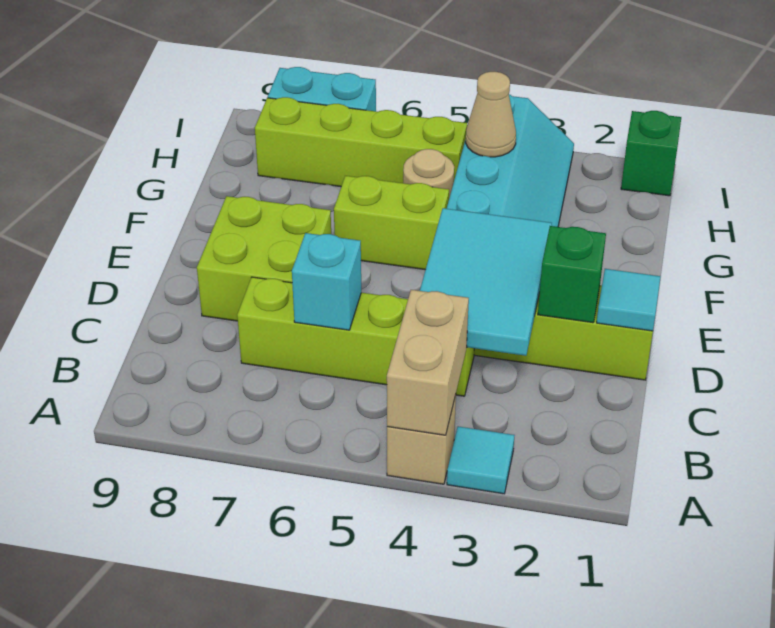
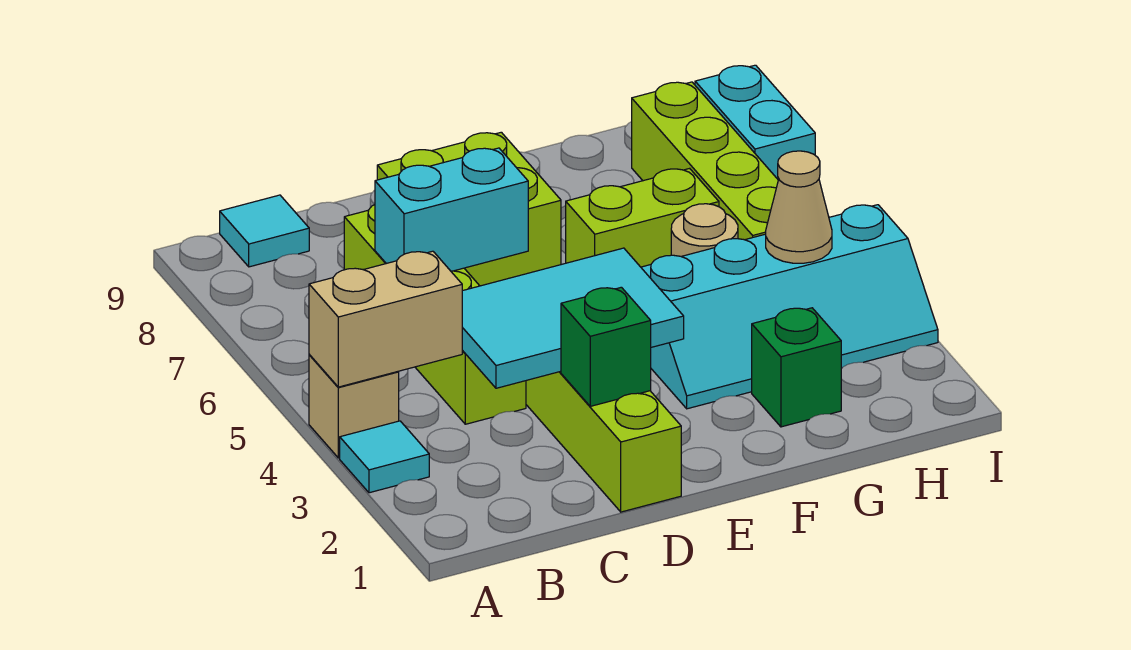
cyan brick C6 level 2 -> cyan brick C6:D6 level 2
cyan tile D1 level 2 -> cyan tile B9 level 1
lime brick F5:F6 level 1 -> lime brick F6:G6 level 1
green brick I1 level 1 -> green brick G2 level 1

